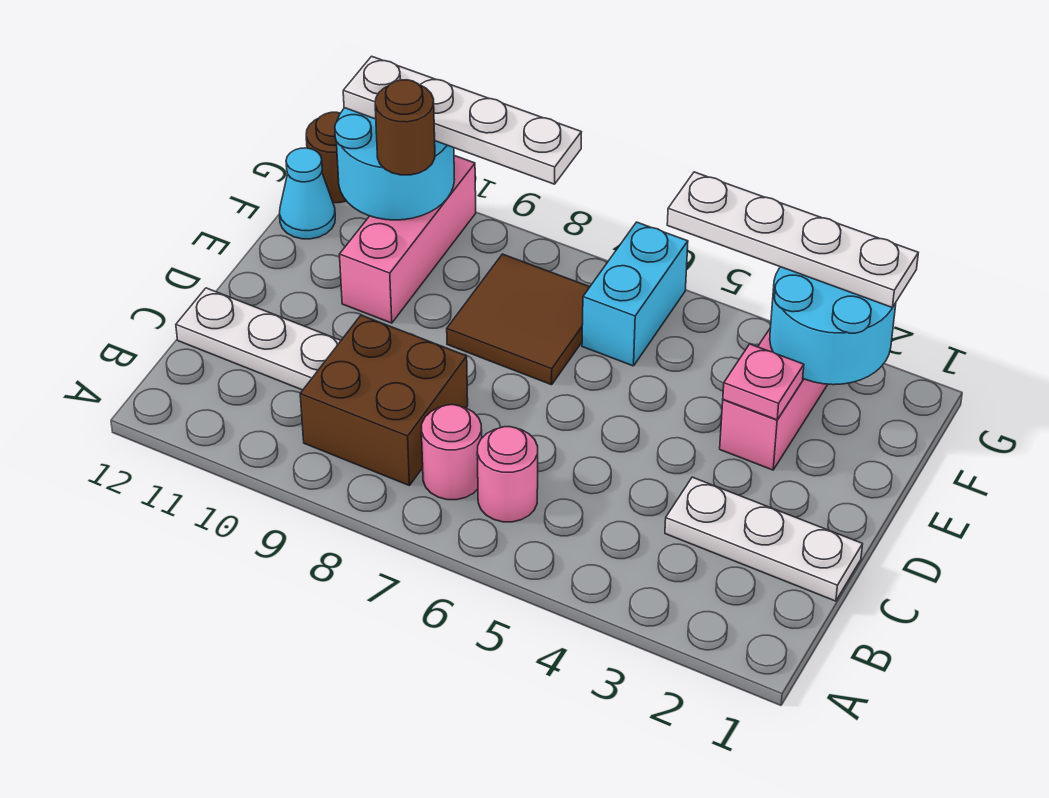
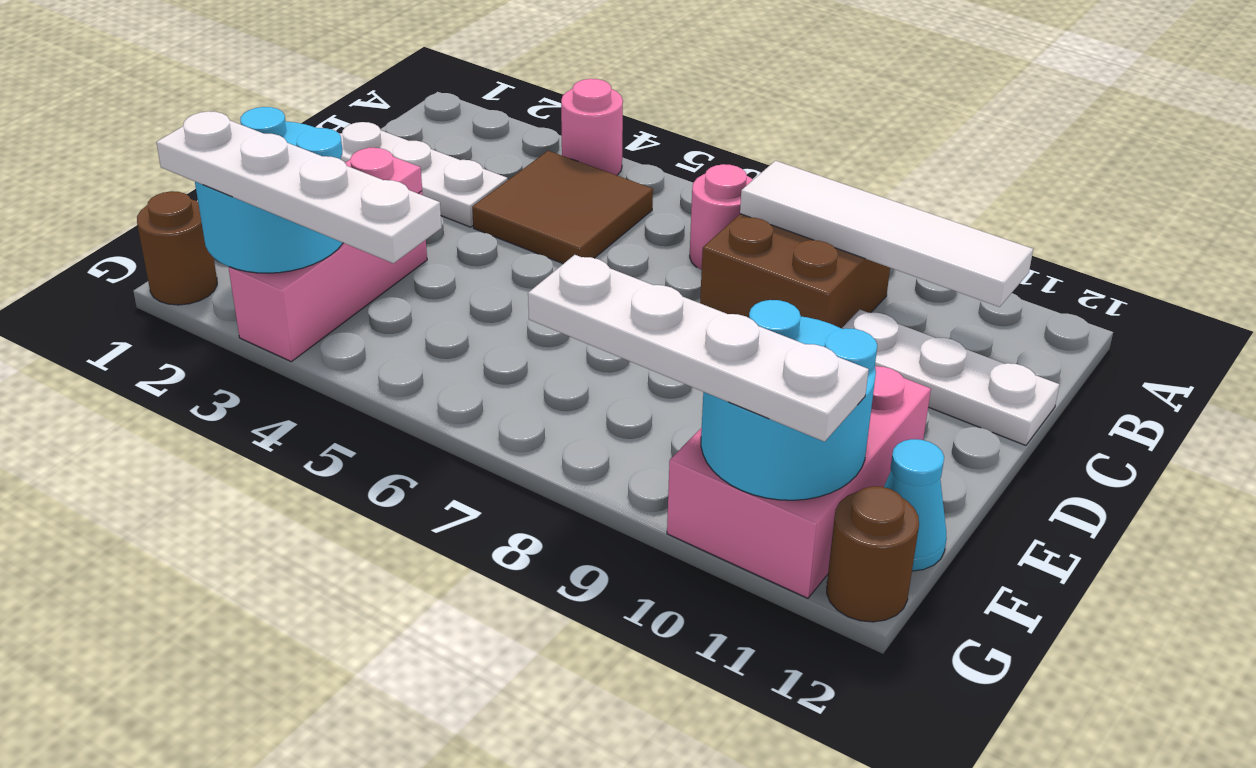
pink round brick B6 level 1 -> pink round brick A4 level 1
none -> white tile B8:B11 level 2
brown tile E7:F8 level 1 -> brown tile B4:C5 level 1
pink brick E10:G10 level 1 -> pink brick E10:G11 level 1
cyan brick F6:G6 level 1 -> none
brown round brick F10 level 3 -> brown round brick G1 level 1

